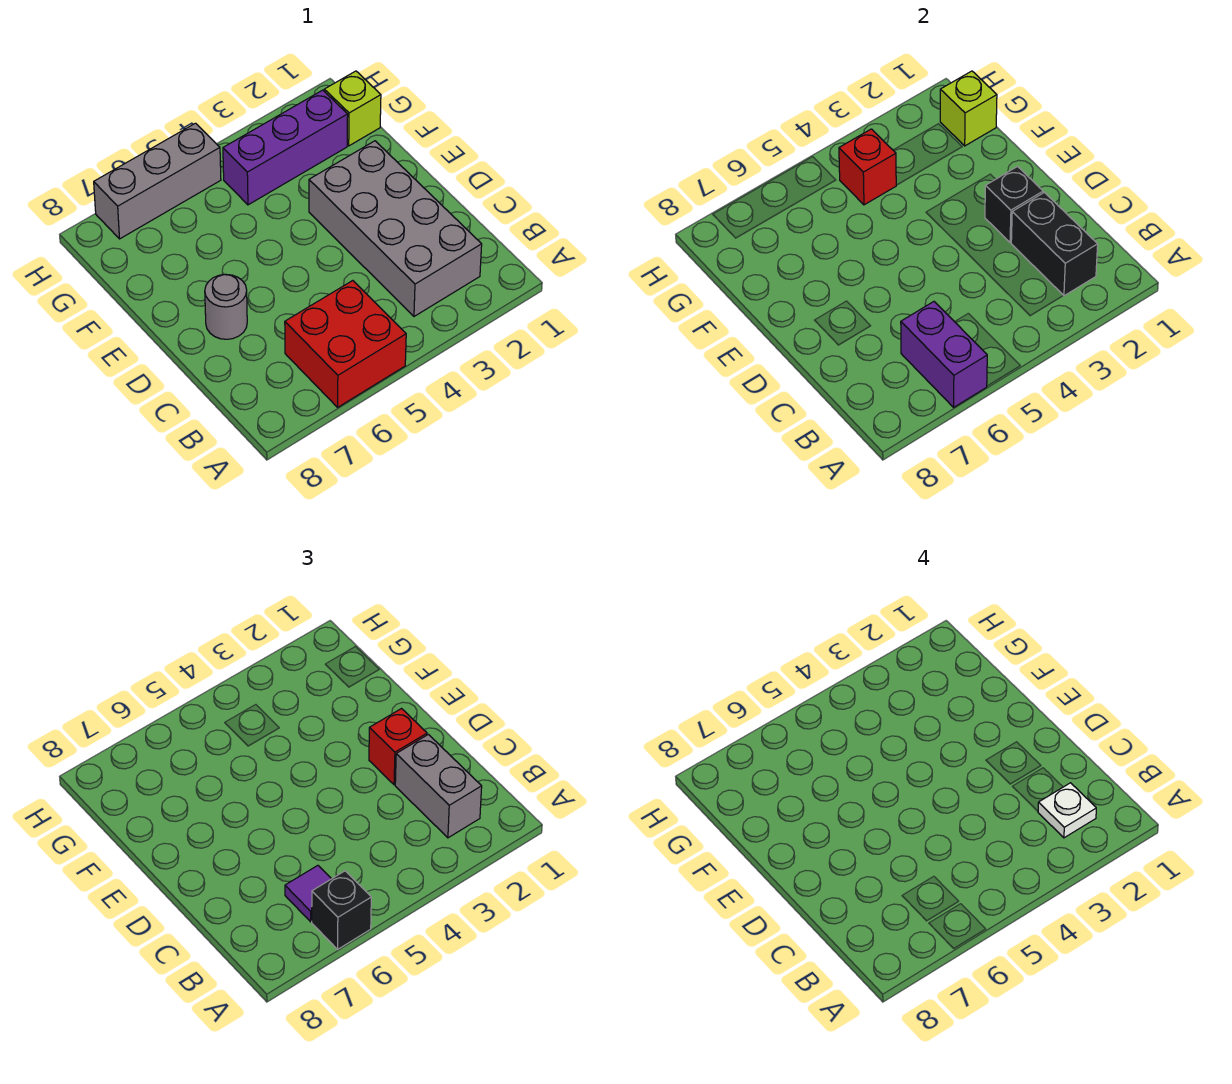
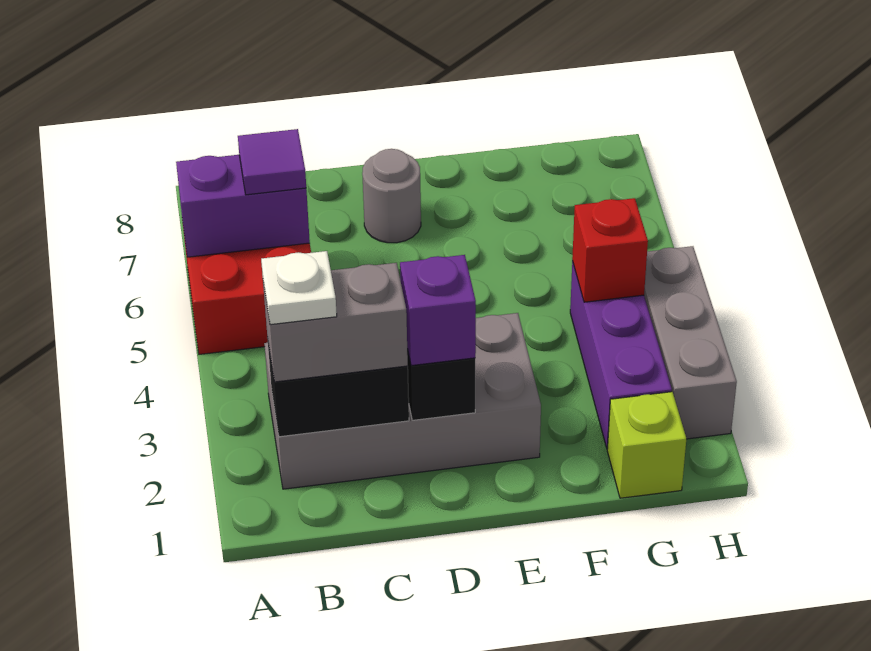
black brick A6 level 3 -> none
red brick D2 level 3 -> purple brick D2 level 3
lime brick G1 level 2 -> none
grey brick H5:H7 level 1 -> grey brick H2:H4 level 1

